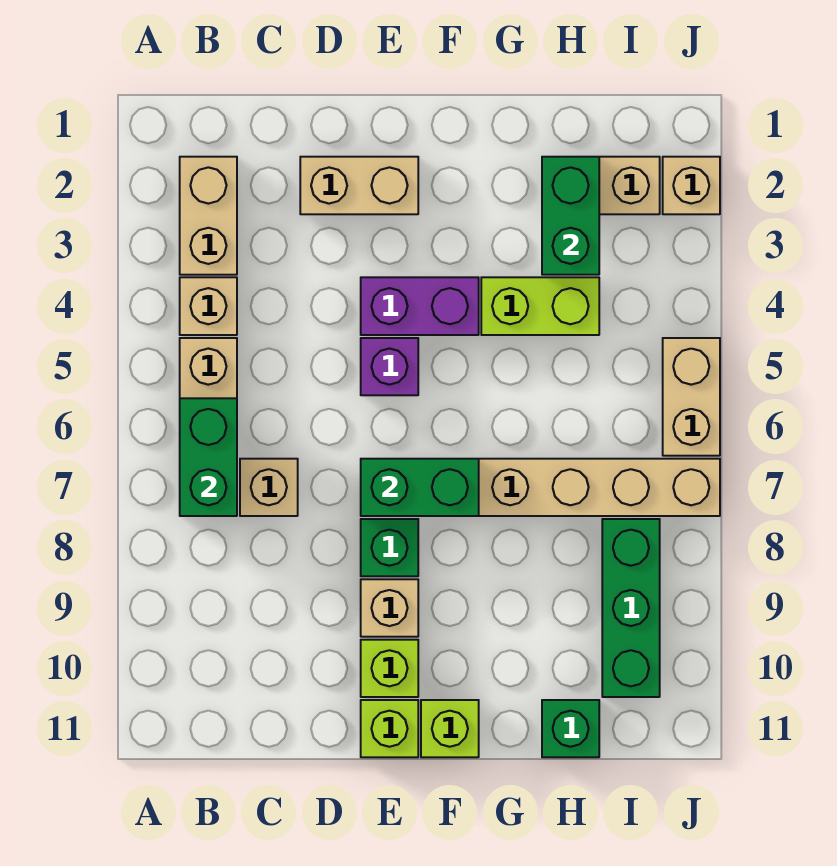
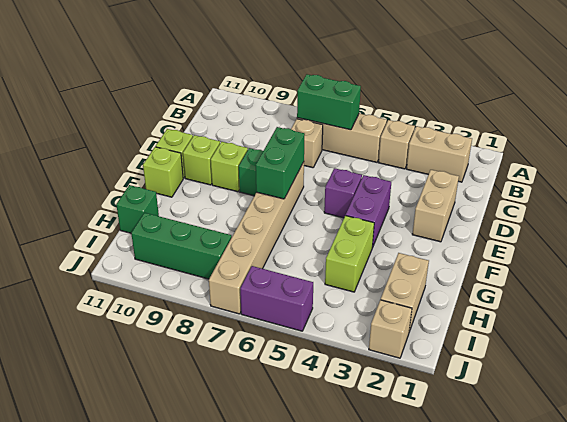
tan brick E9 level 1 -> lime brick E9 level 1
green brick H2:H3 level 2 -> none
tan brick J5:J6 level 1 -> purple brick J5:J6 level 1

